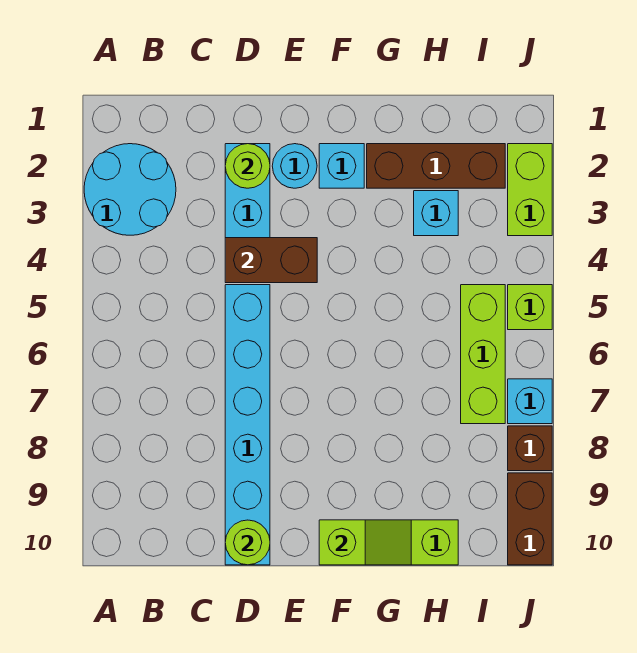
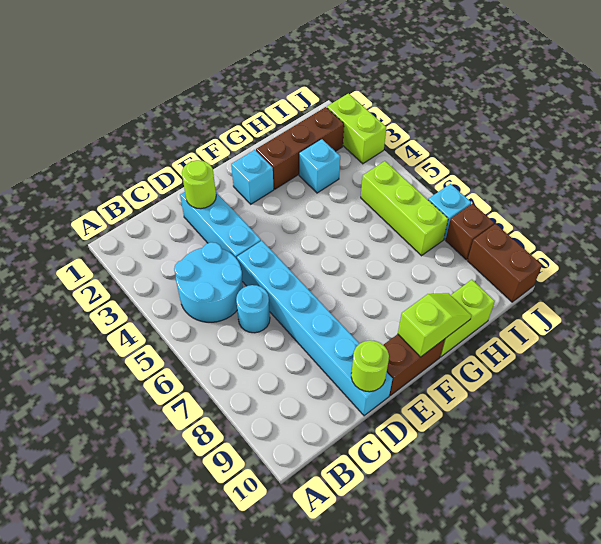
cyan round brick A2:B3 level 1 -> cyan round brick B4:C5 level 1
brown brick D4:E4 level 2 -> brown brick E10:F10 level 1
cyan round brick E2 level 1 -> cyan round brick C6 level 1
lime brick J5 level 1 -> none

